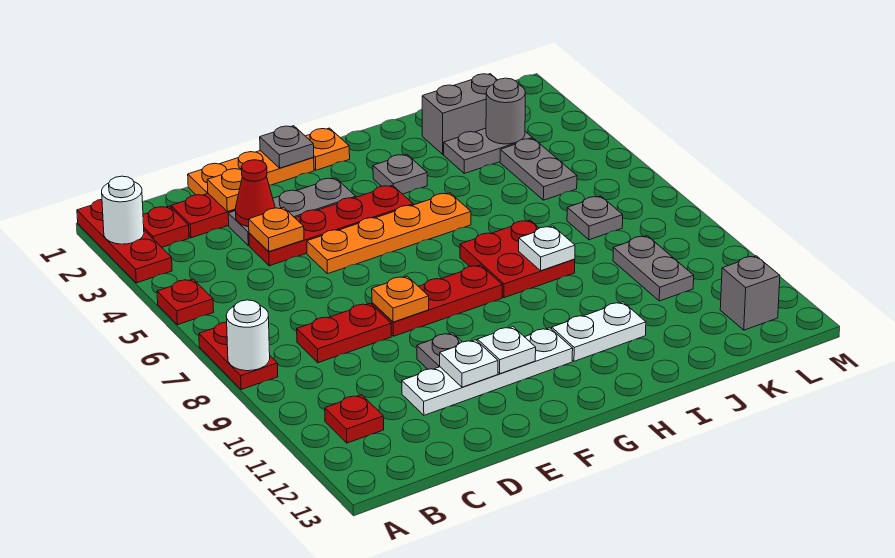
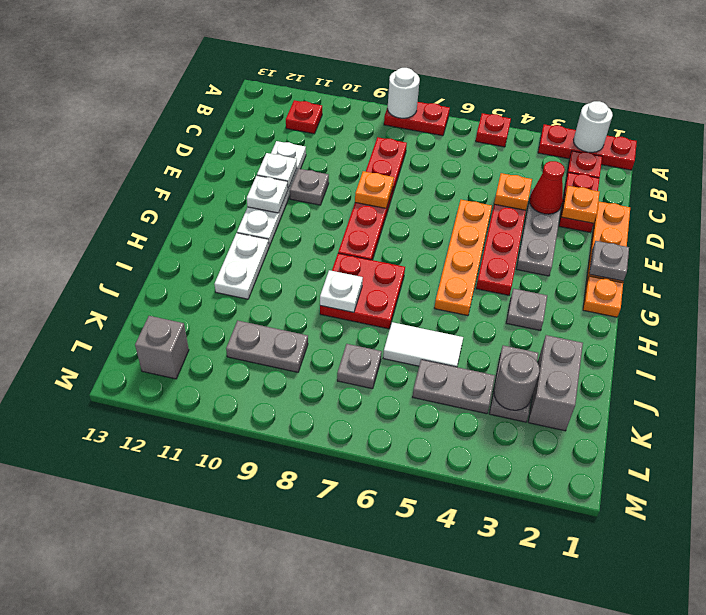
none -> white tile J5:J6 level 1

